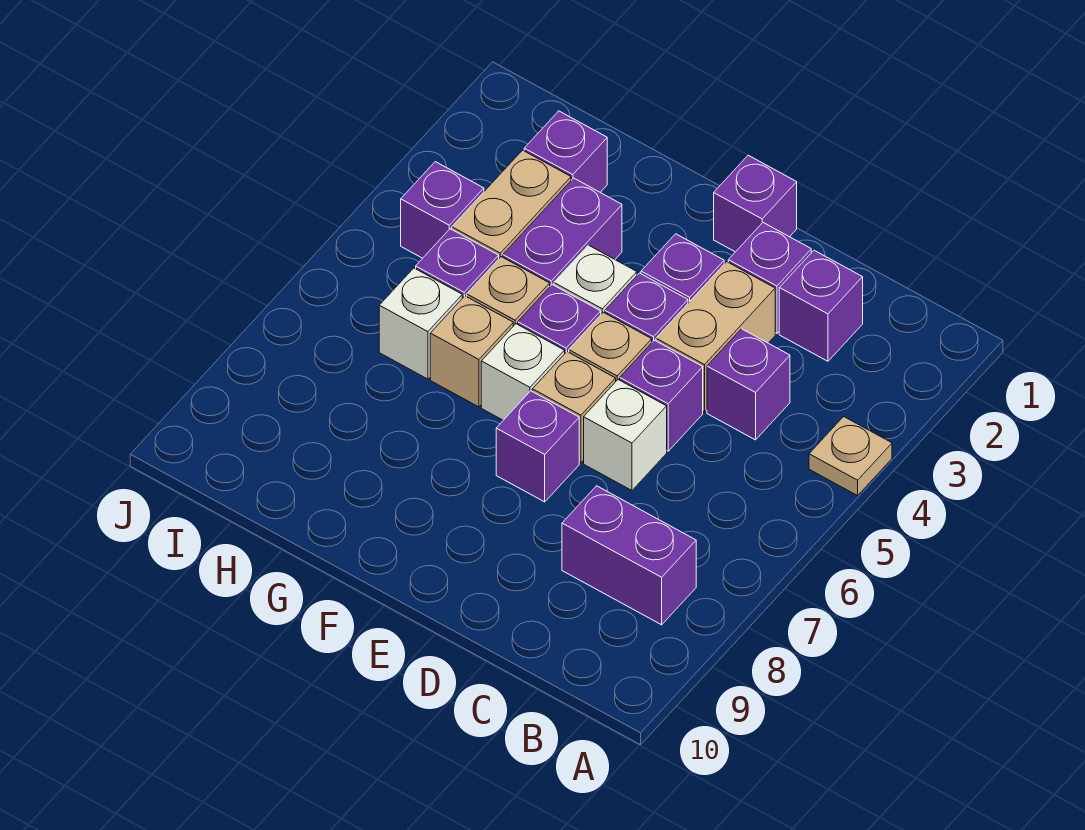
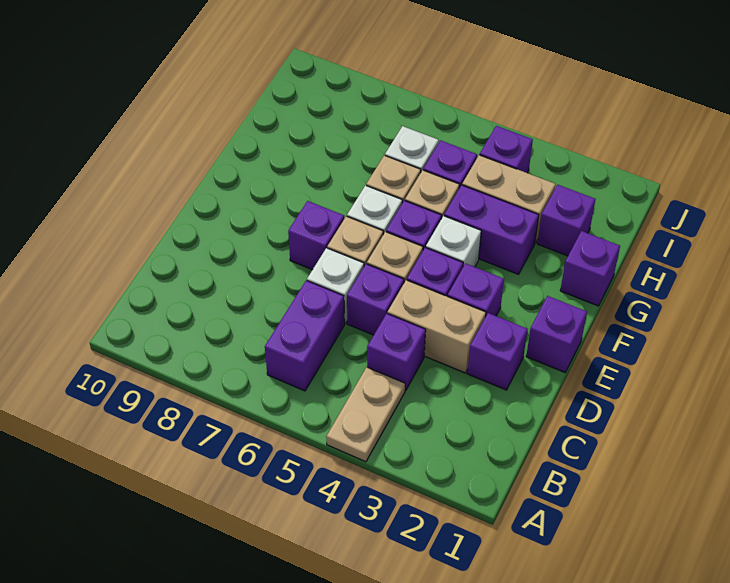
tan plate A4 level 1 -> tan plate A4:B4 level 1
purple brick B8:C8 level 1 -> purple brick B6:C6 level 1
purple brick C2 level 1 -> purple brick G1 level 1

